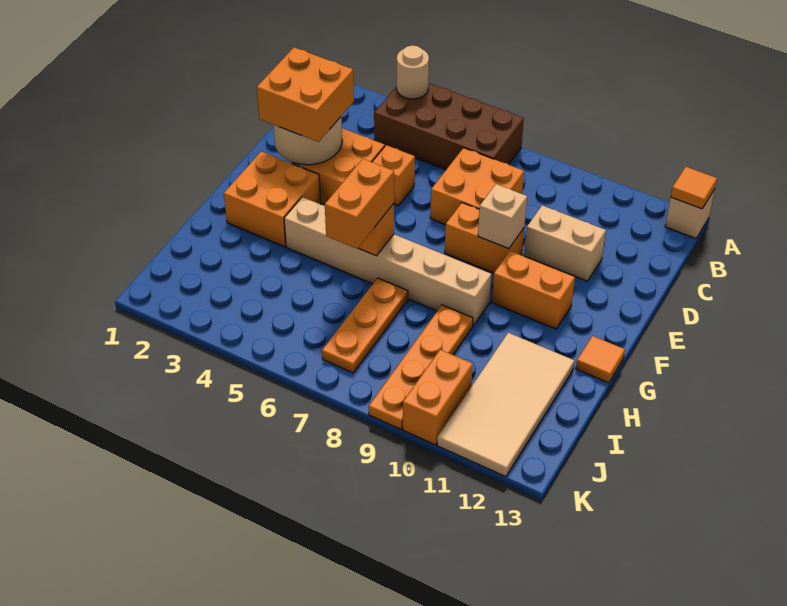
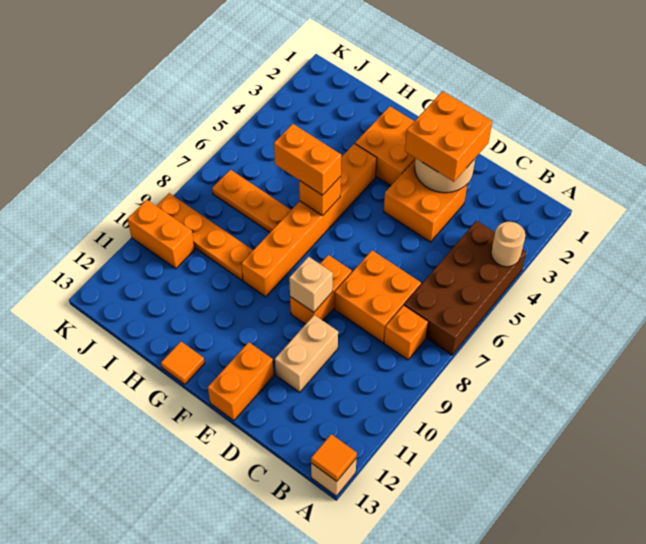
orange brick D5 level 1 -> orange brick B8 level 1
orange brick F10:F11 level 1 -> orange brick E12:E13 level 1
tan brick G4:G9 level 1 -> orange brick G4:G9 level 1
tan tile H11:K12 level 1 -> none

